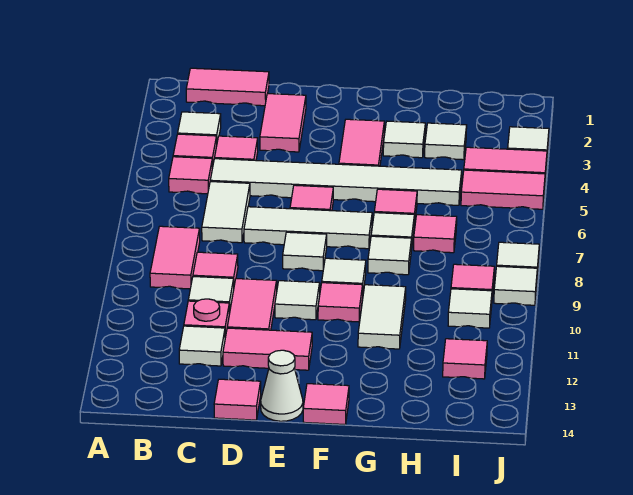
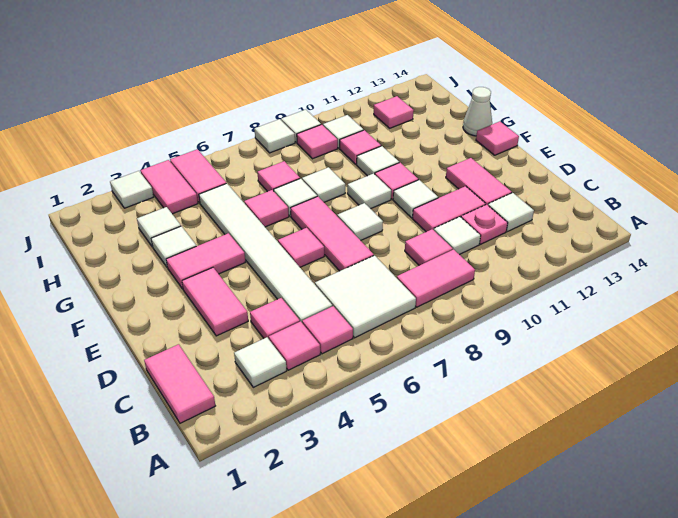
white tile C6:C7 level 1 -> white tile B6:C7 level 1
pink tile D2:D3 level 1 -> pink tile D3:E3 level 1
white tile D7:F7 level 1 -> pink tile D7:F7 level 1
pink tile D14 level 1 -> pink tile H10 level 1
white cone E14 level 1 -> white cone G14 level 1
white tile G10:G11 level 1 -> white tile G10 level 1

